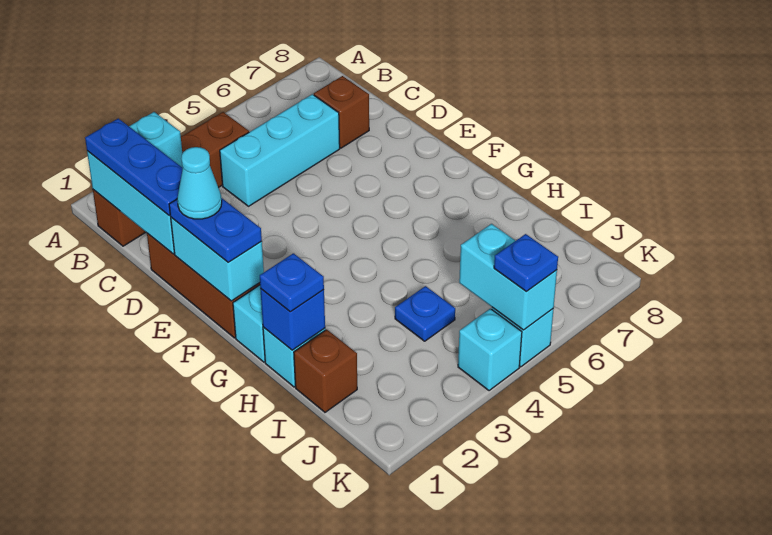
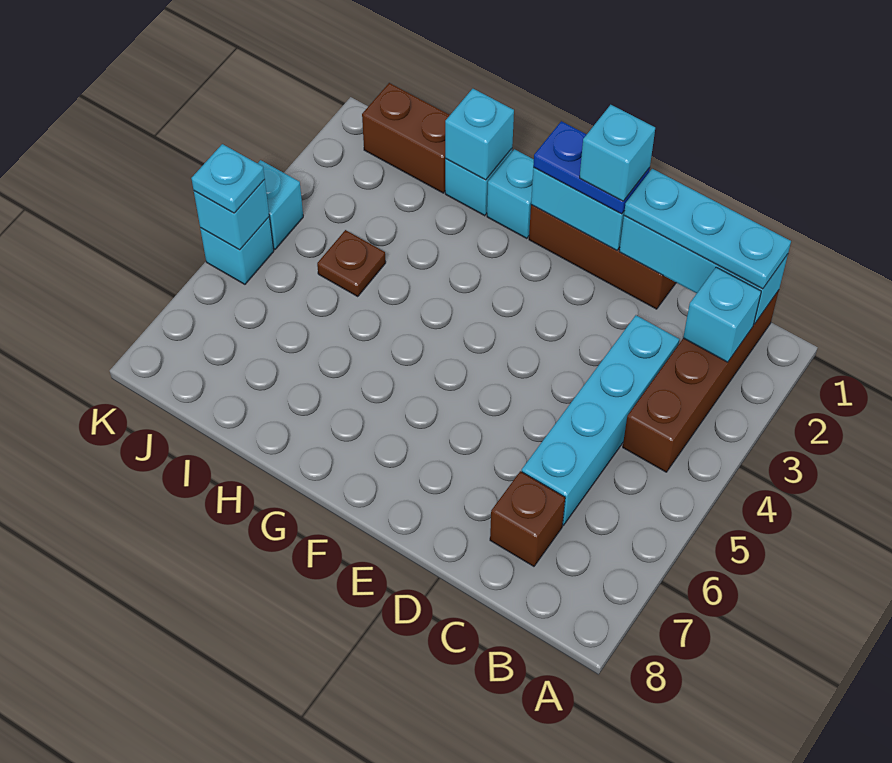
blue plate B1:D1 level 3 -> cyan plate B1:D1 level 3
cyan brick C4:C6 level 1 -> cyan brick C3:C6 level 1
cyan cone E1 level 4 -> cyan brick E1 level 4
blue brick H1 level 2 -> cyan brick H1 level 2
blue plate H1 level 3 -> none
brown brick I1 level 1 -> brown brick I1:J1 level 1
blue plate I4 level 1 -> brown plate I4 level 1
cyan brick J5:K5 level 2 -> cyan brick K5 level 2
blue plate K5 level 3 -> cyan plate K5 level 3

